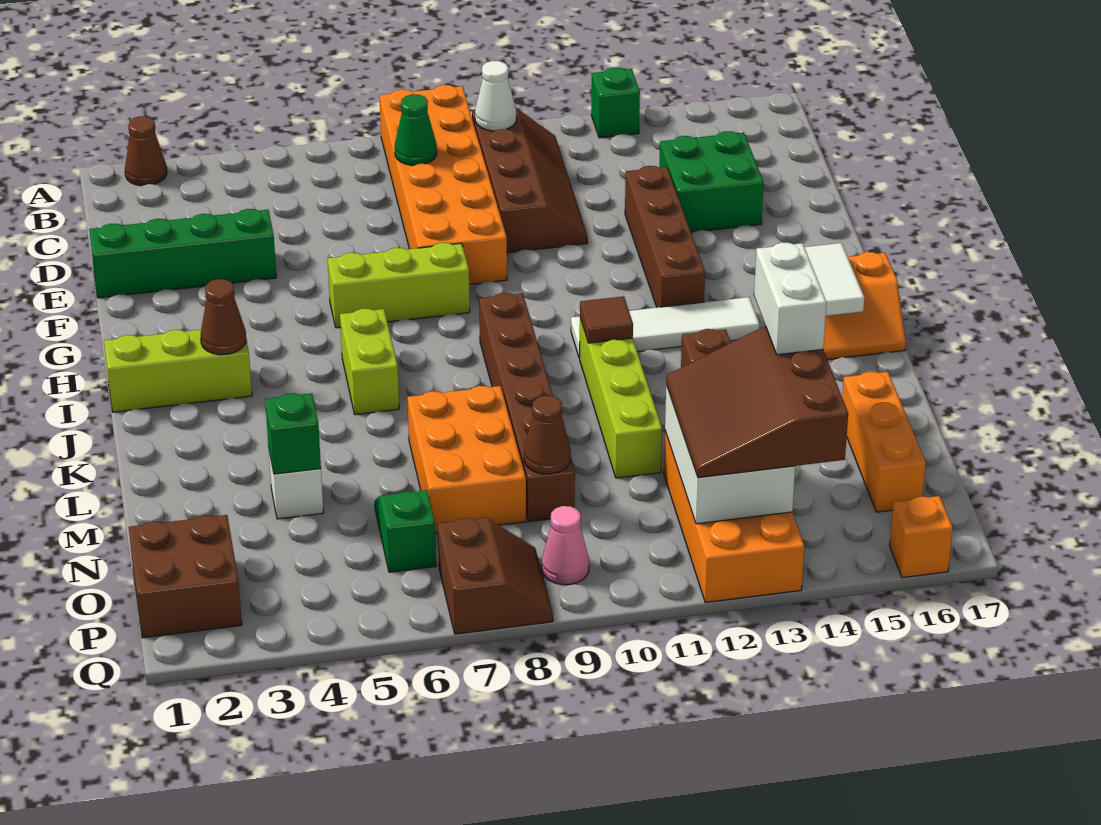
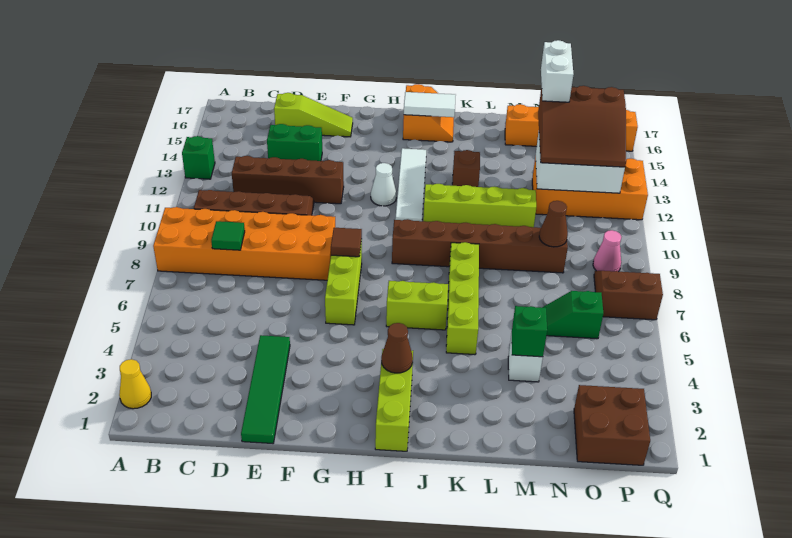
brown cone A2 level 1 -> yellow cone A2 level 1
white cone B10 level 2 -> white cone H12 level 1
green cone C8 level 2 -> green tile C8 level 2
green brick D14:E15 level 1 -> green brick D14:E14 level 1
none -> lime slope D16:F16 level 1 top D
green brick E1:E4 level 1 -> green tile E1:E4 level 1
brown brick E13:H13 level 1 -> brown brick C12:F12 level 1
brown tile J11 level 2 -> brown tile G8 level 2
none -> lime brick K5:K8 level 1
orange brick L7:N8 level 1 -> none
white brick M14:N14 level 4 -> white brick N14:N15 level 4

